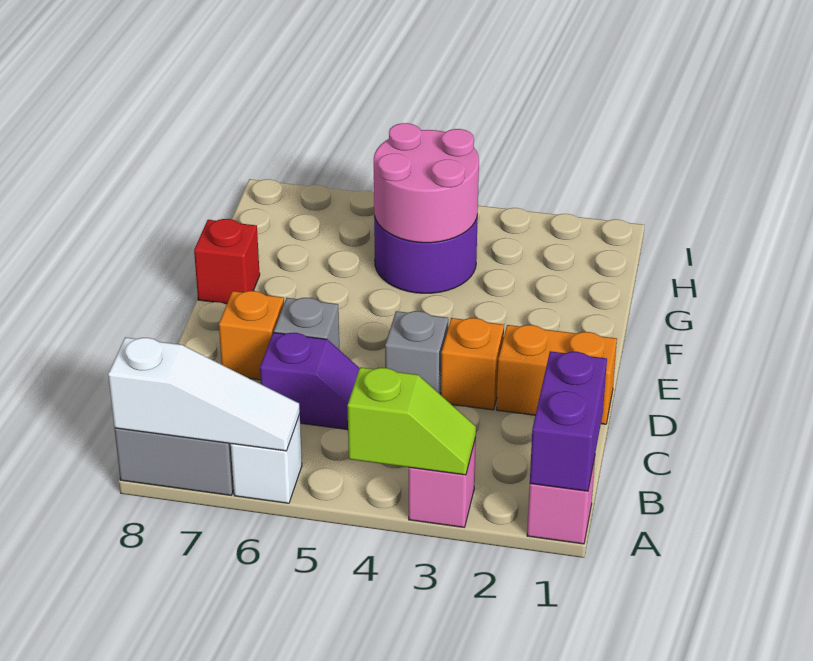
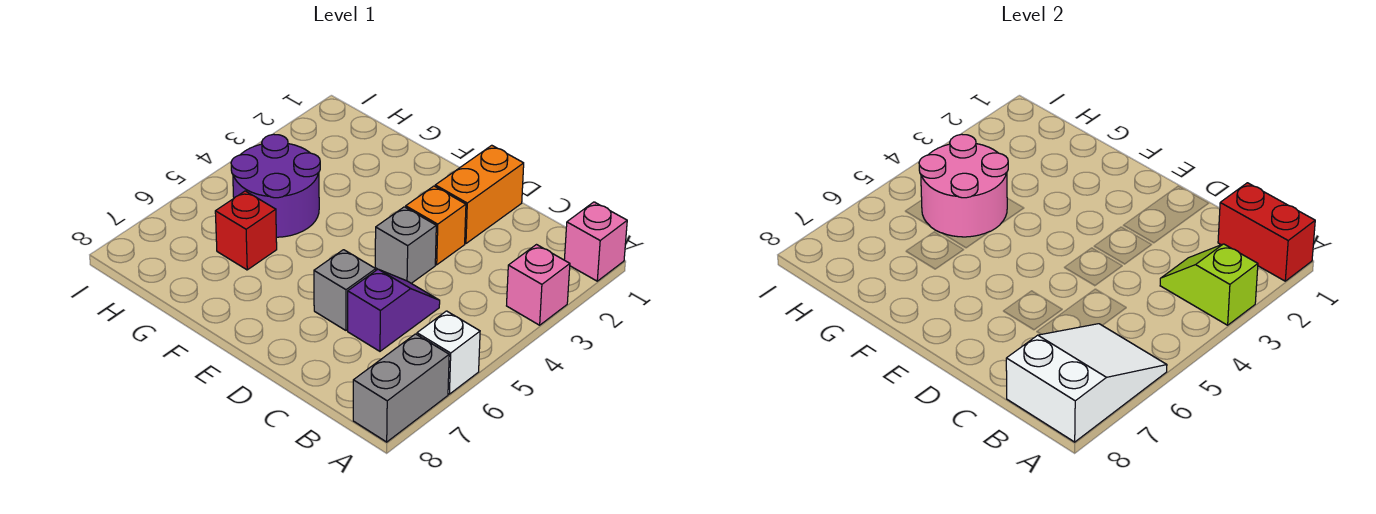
purple brick A1:B1 level 2 -> red brick A1:B1 level 2
lime slope A3:A4 level 2 top 4 -> lime slope A3:B3 level 2 top A
white slope A6:A8 level 2 top 8 -> white slope A6:B8 level 2 top 8
orange brick D7 level 1 -> none
red brick F8 level 1 -> red brick G6 level 1

